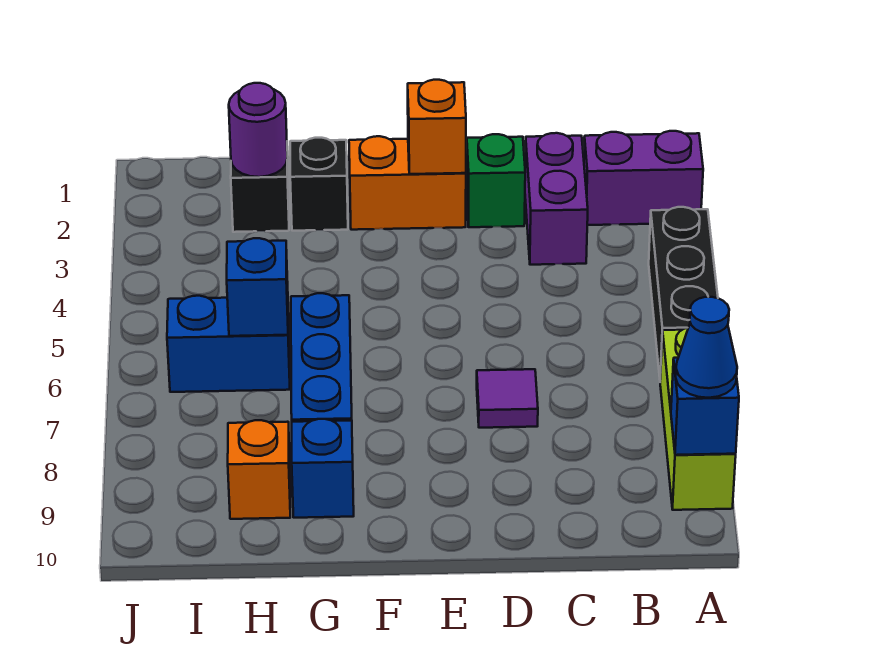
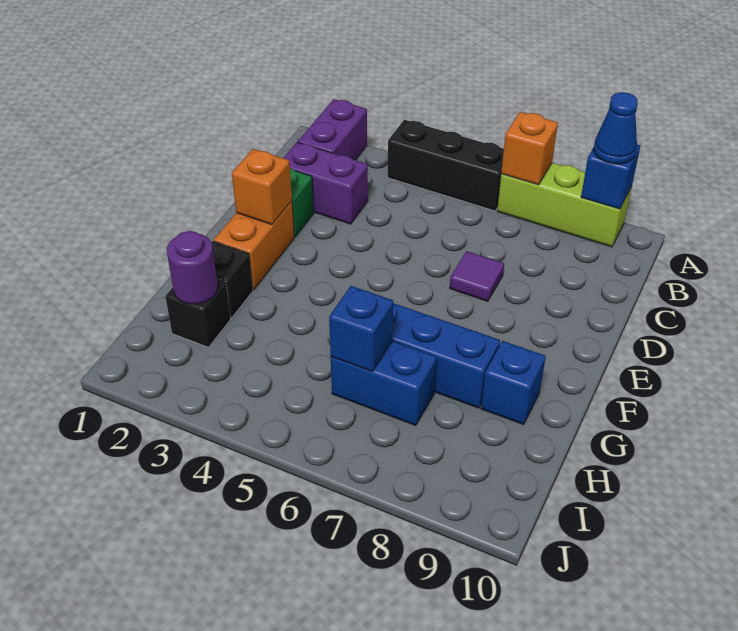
blue brick H6:I6 level 1 -> blue brick H6:H7 level 1
orange brick H9 level 1 -> orange brick A7 level 2

